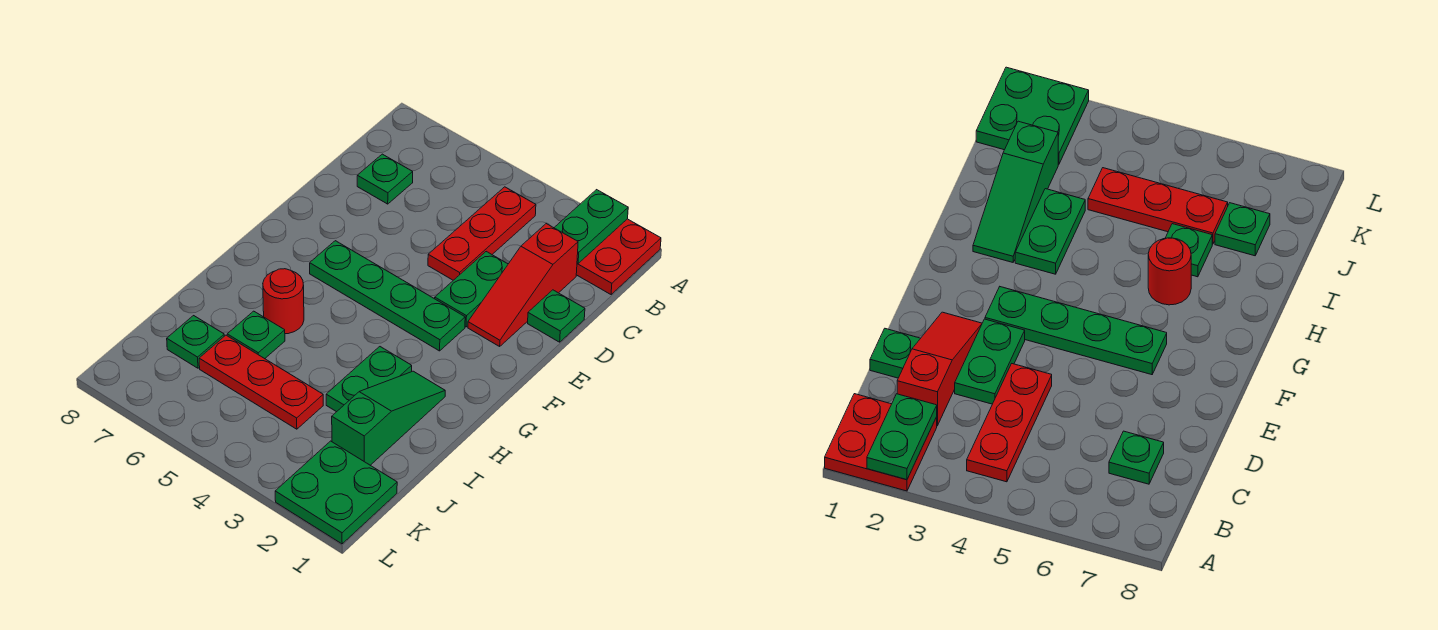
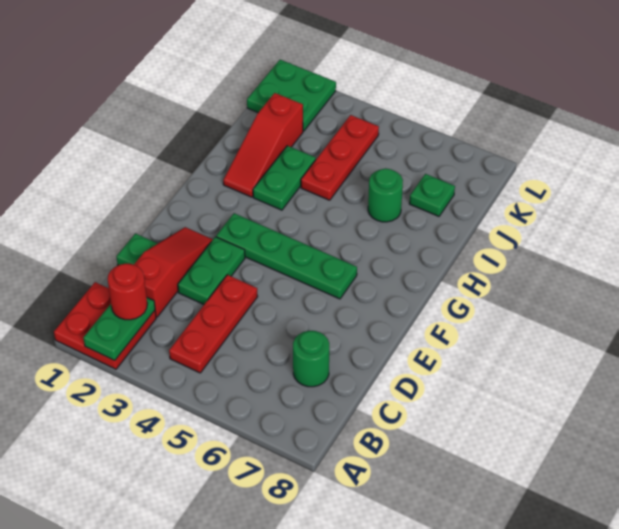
green plate C7 level 1 -> green round brick C7 level 1
green slope H2:J2 level 1 top J -> red slope H2:J2 level 1 top J
red round brick H6 level 1 -> red round brick B2 level 3
green plate I6 level 1 -> green round brick I6 level 1
red plate J4:J6 level 1 -> red plate I4:K4 level 1

